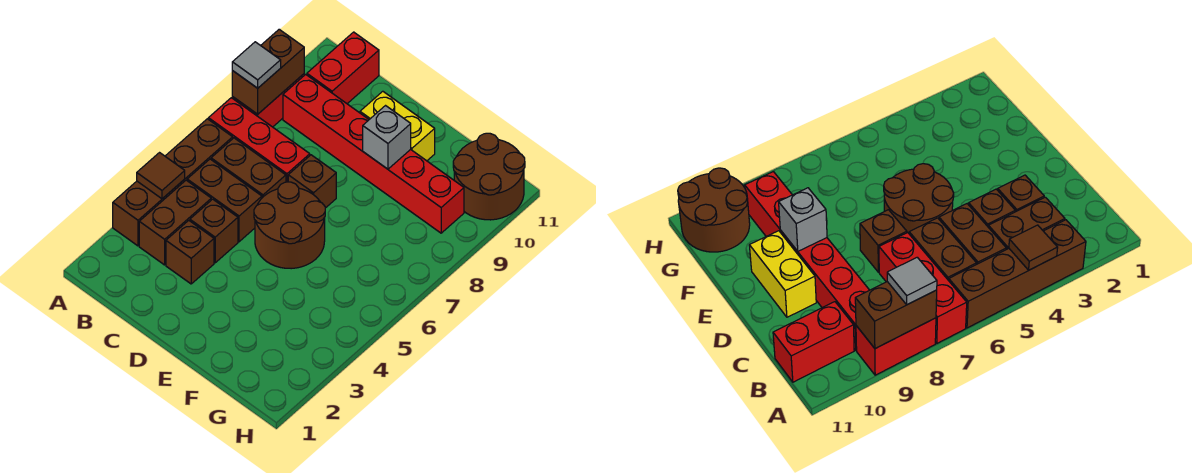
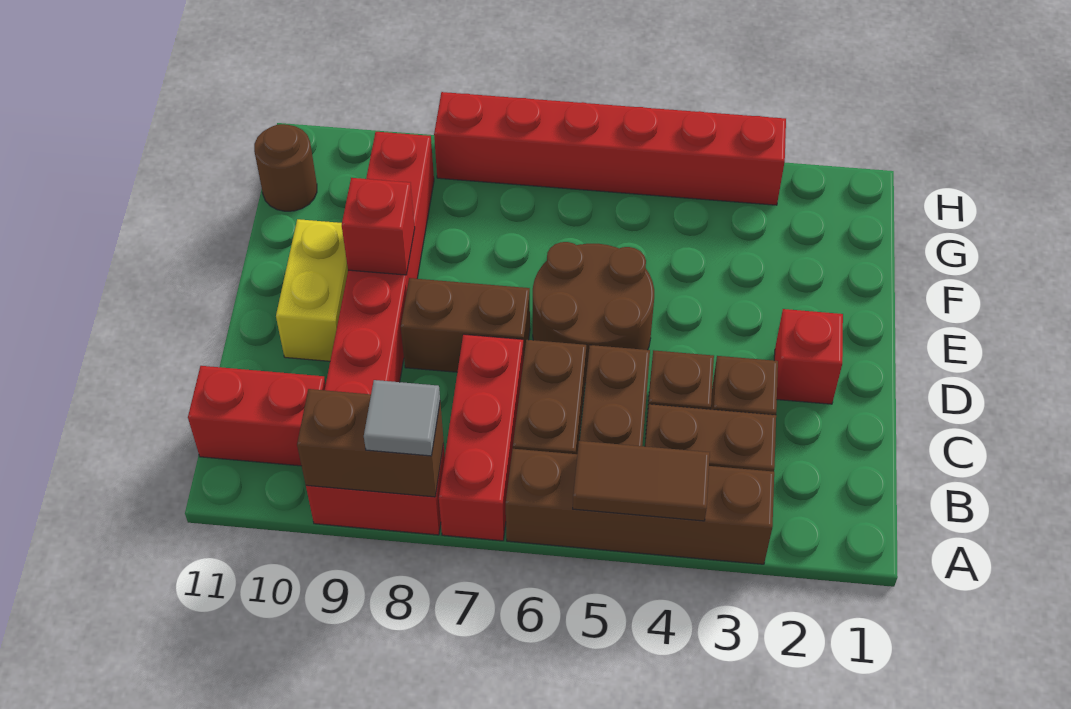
brown tile A4 level 2 -> brown tile A4:A5 level 2
none -> red brick D2 level 1
brown brick D7 level 1 -> brown brick D7:D8 level 1
grey brick E9 level 2 -> red brick E9 level 2
brown round brick G10:H11 level 1 -> brown round brick G11 level 1
none -> red brick H3:H8 level 1

